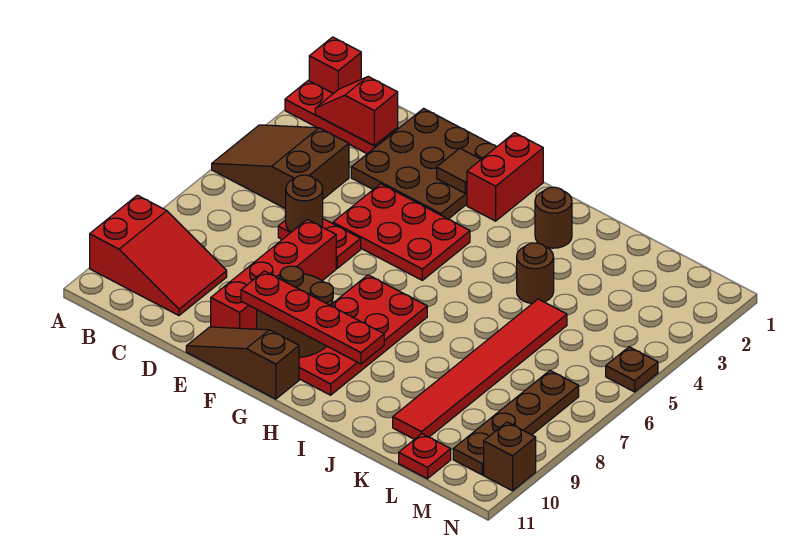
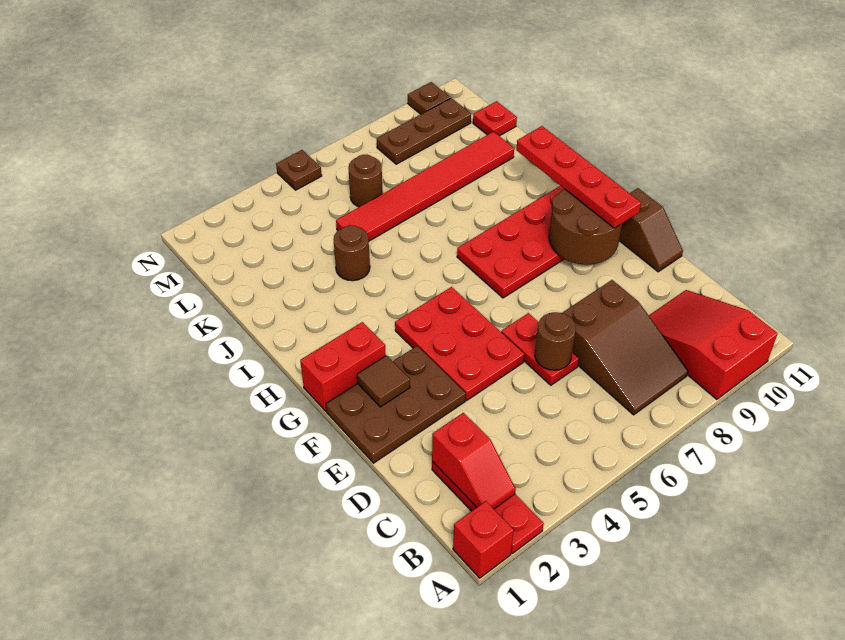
brown slope A4:C5 level 1 top C -> brown slope B7:D8 level 1 top D
brown plate D1:F3 level 1 -> brown plate E1:F3 level 1
red brick E7:E10 level 1 -> none
brown slope E11:G11 level 1 top G -> brown slope E11:F11 level 1 top F
brown round brick I2 level 1 -> brown round brick L6 level 1
brown plate M7:M10 level 1 -> brown plate M8:M10 level 1
brown brick N10 level 1 -> brown plate N10 level 1

